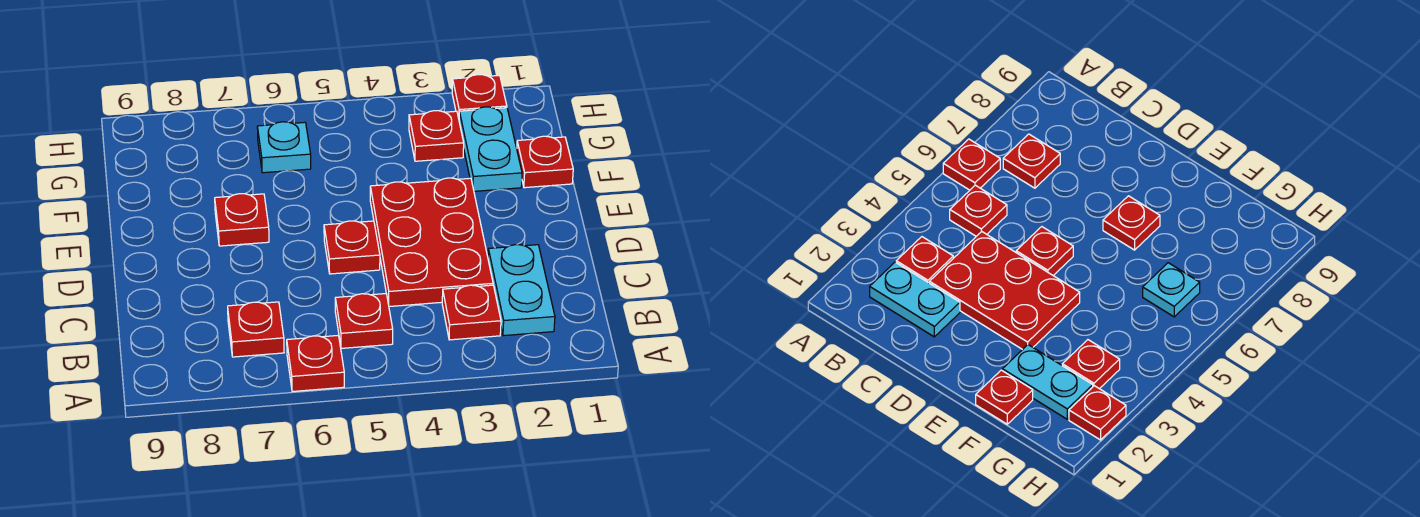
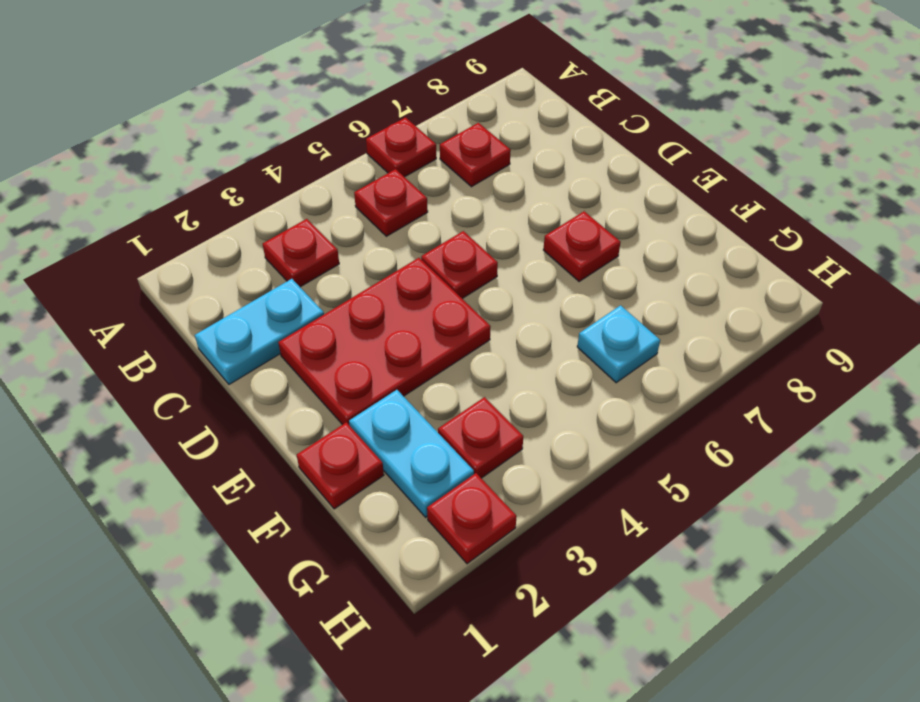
cyan plate B2:C2 level 1 -> cyan plate C1:C2 level 1
red plate C3:E4 level 1 -> red plate D2:E4 level 1

